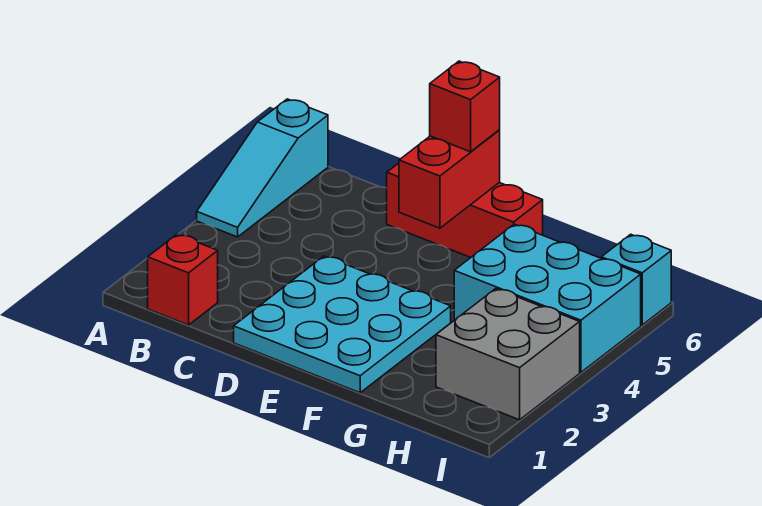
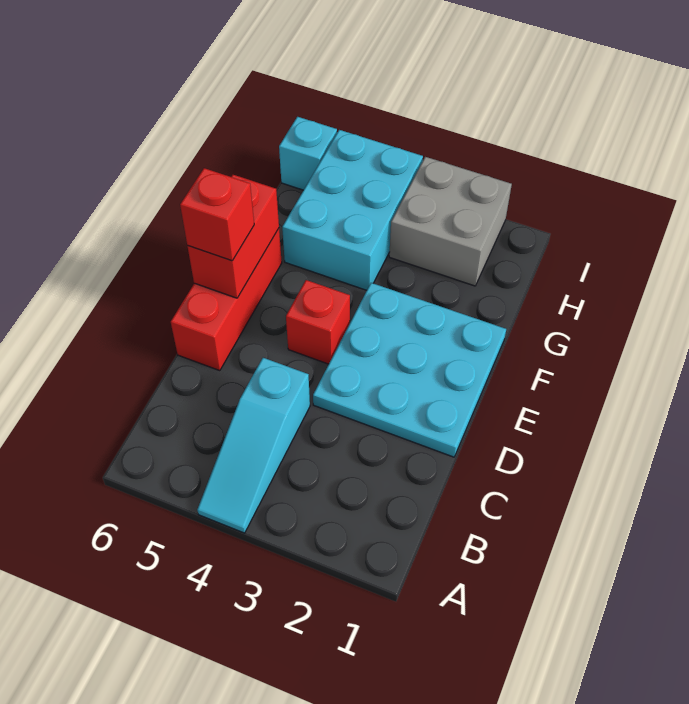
cyan slope A4:A6 level 1 top 6 -> cyan slope A4:C4 level 1 top C
red brick B1 level 1 -> red brick E4 level 1
red brick E5:E6 level 2 -> red brick E6:F6 level 2

